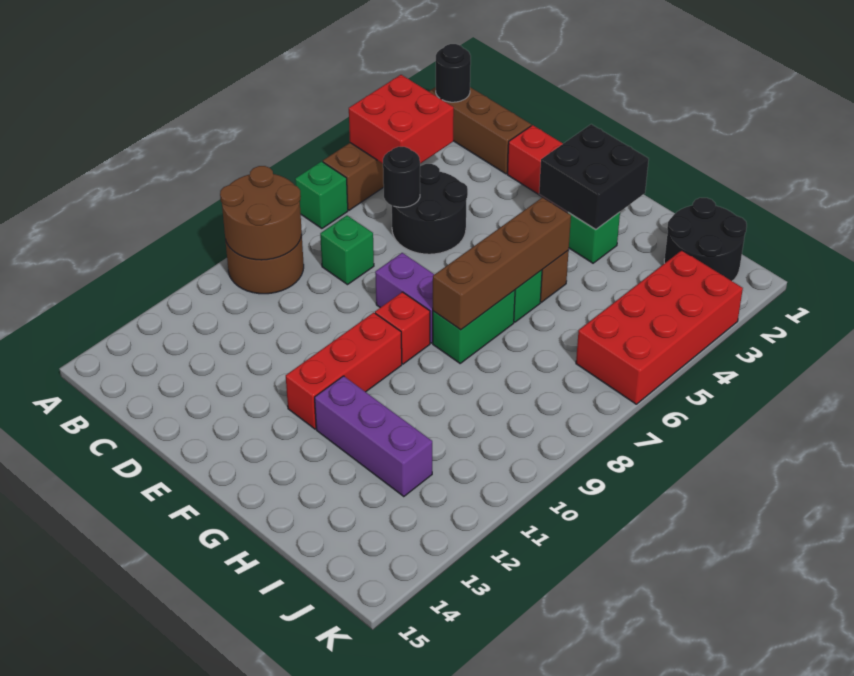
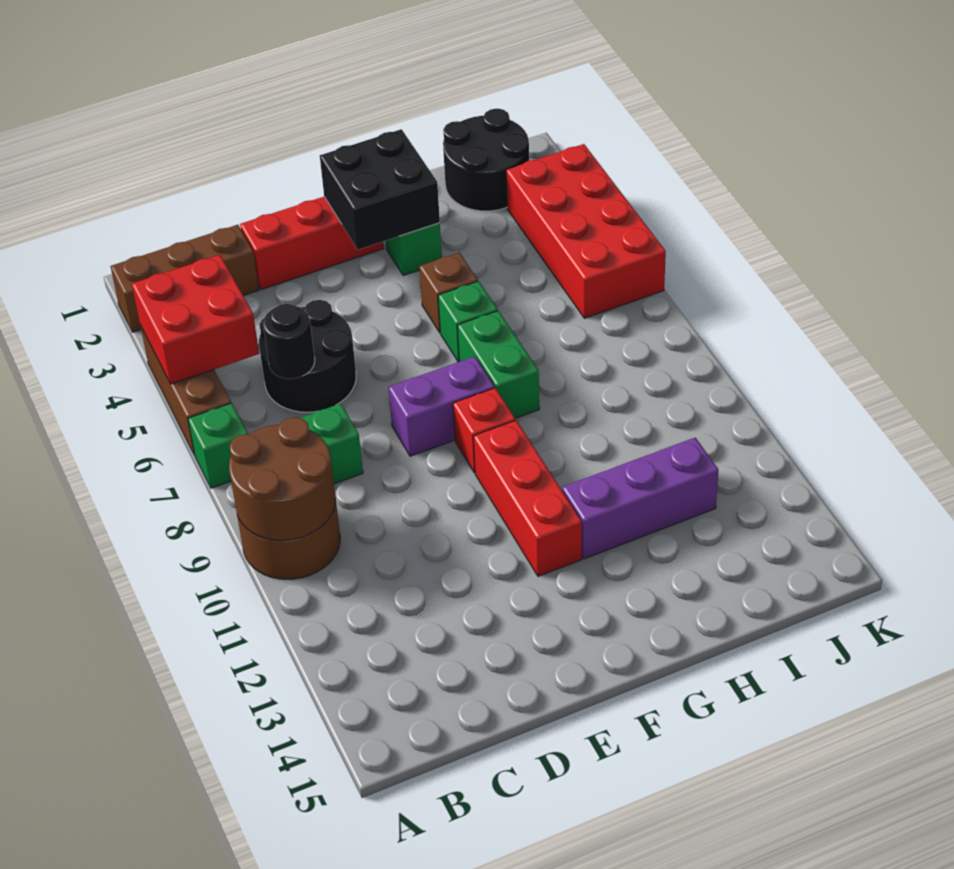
black round brick A2 level 2 -> none
brown brick G5:G8 level 2 -> none

